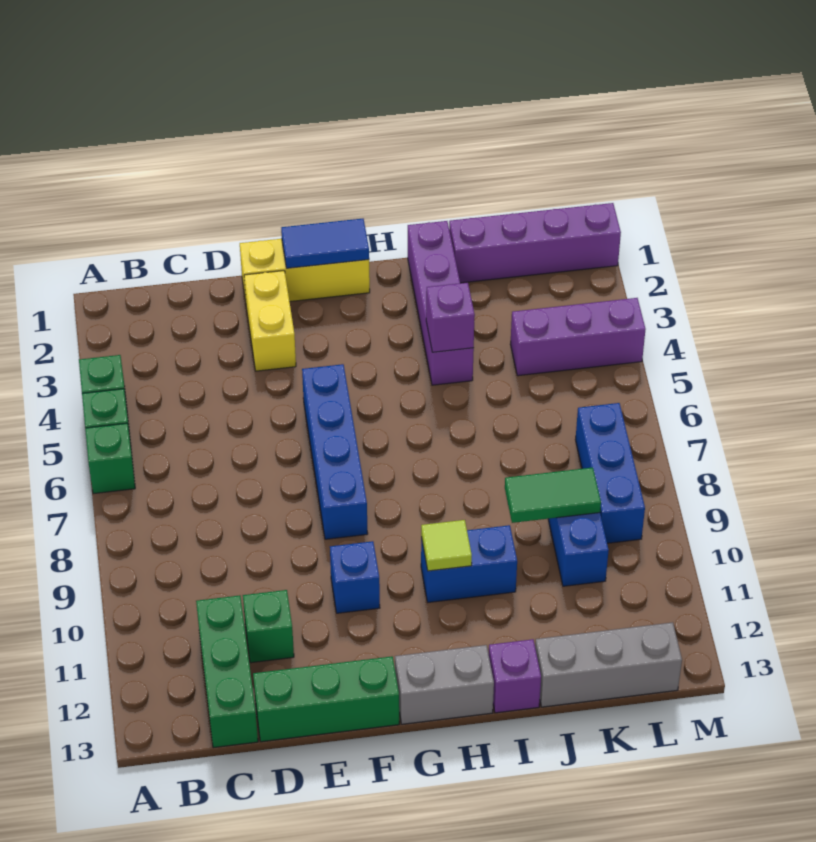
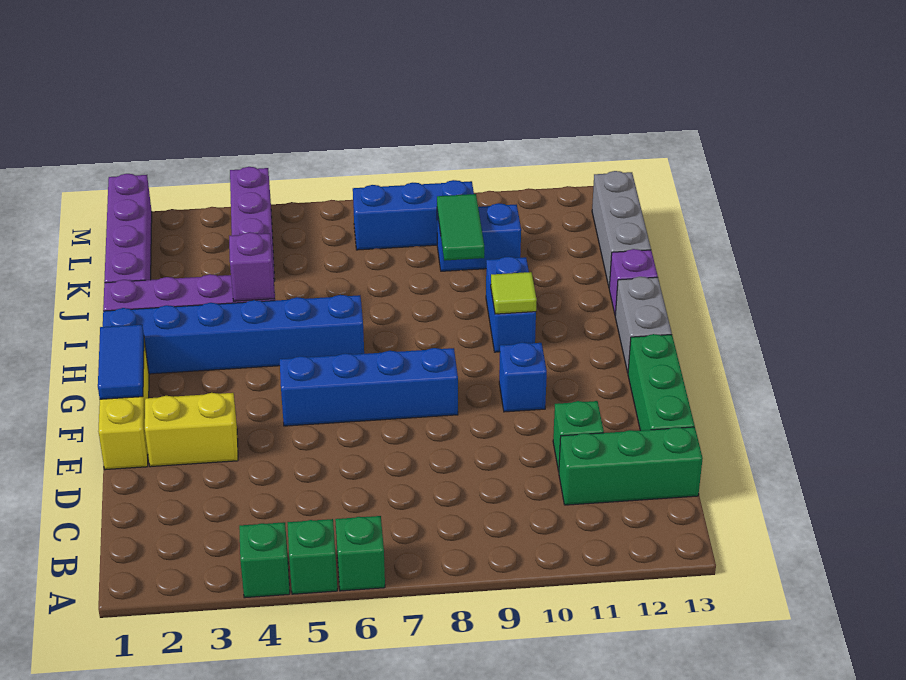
none -> blue brick H1:H6 level 1

